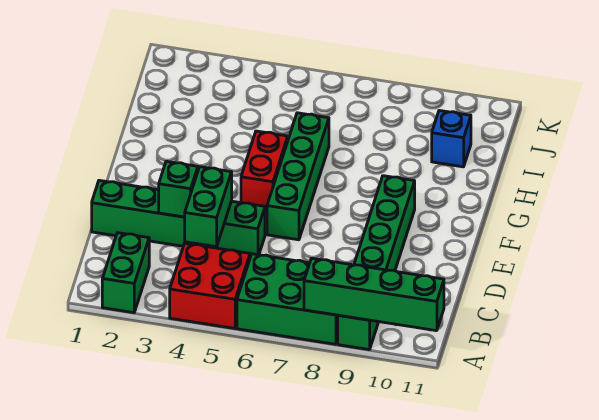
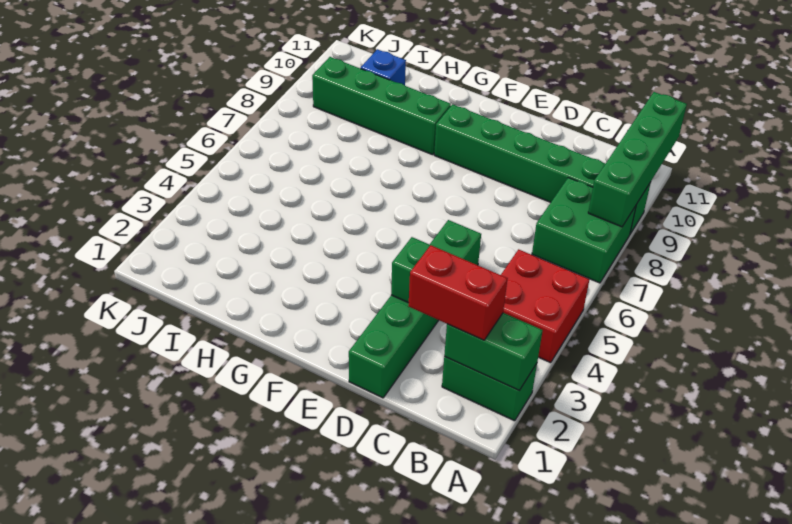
green brick A6:B8 level 1 -> green brick A7:B8 level 1
green brick C4:D4 level 2 -> green brick A2:B2 level 2
green brick E6:H6 level 1 -> green brick G9:J9 level 1
red brick F5:G5 level 1 -> red brick B2:C2 level 3

